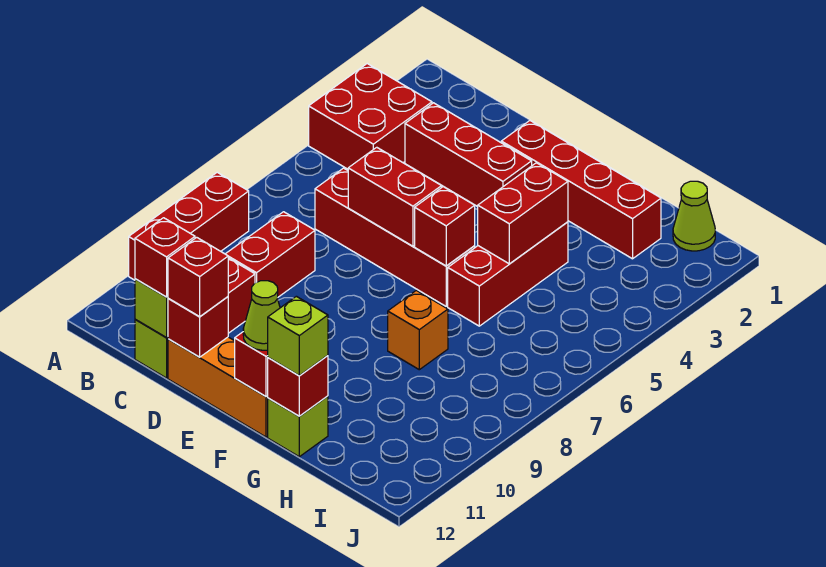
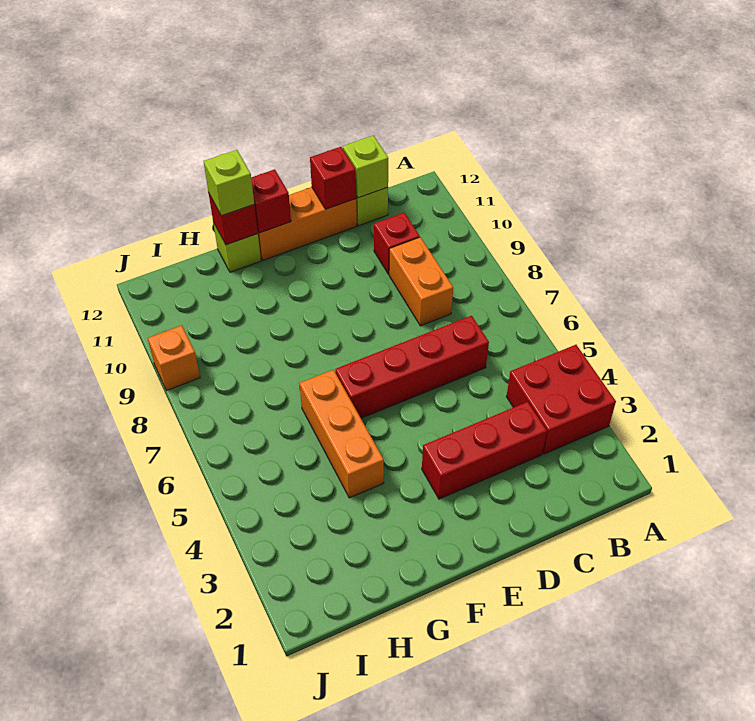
red brick A8:A10 level 1 -> none
red brick C8:C9 level 1 -> orange brick C8:C9 level 1
red brick C12 level 3 -> none
red brick D6:E6 level 2 -> none
red brick D12 level 3 -> none
red brick E2:H2 level 1 -> none
red brick F6 level 2 -> none
lime cone F12 level 3 -> none
red brick G4:G6 level 1 -> orange brick G4:G6 level 1
red brick G4:G5 level 2 -> none
orange brick G8 level 1 -> orange brick J9 level 1
lime cone I1 level 1 -> none

